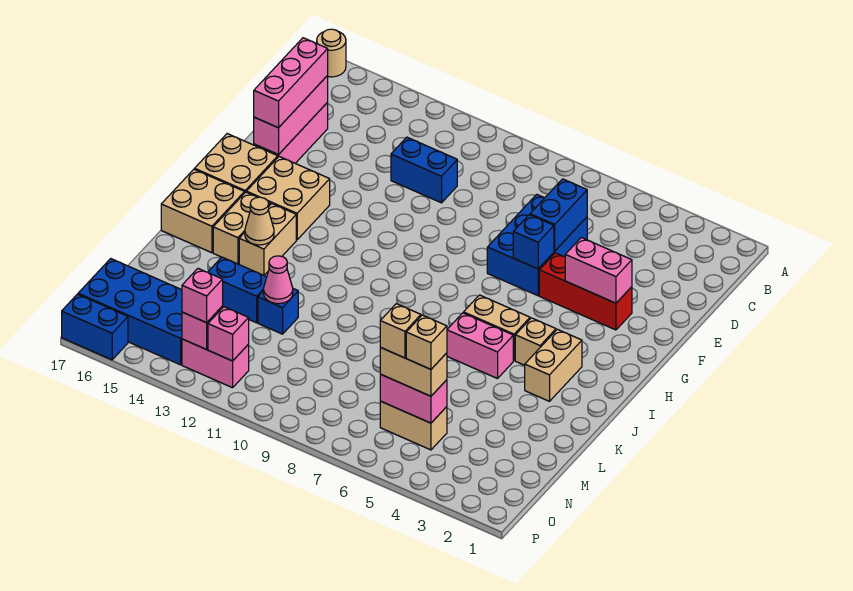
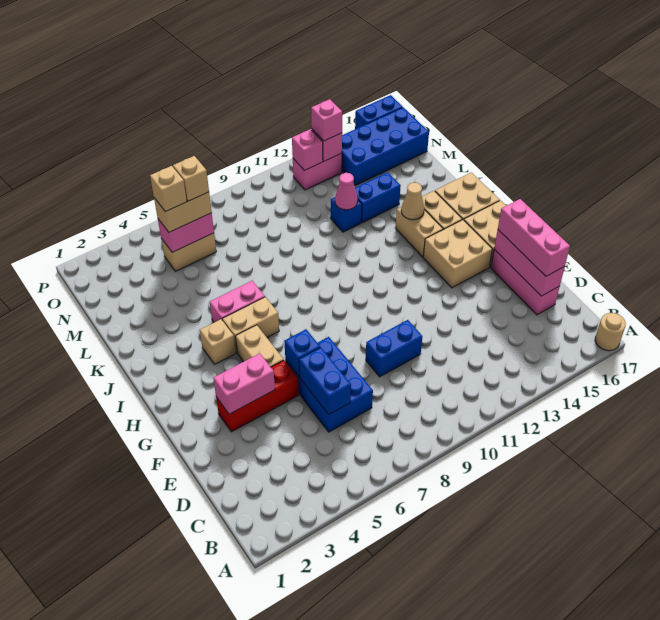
blue brick D11:D12 level 1 -> blue brick E9:E10 level 1
tan brick I3:J3 level 1 -> tan brick G5:H5 level 1

